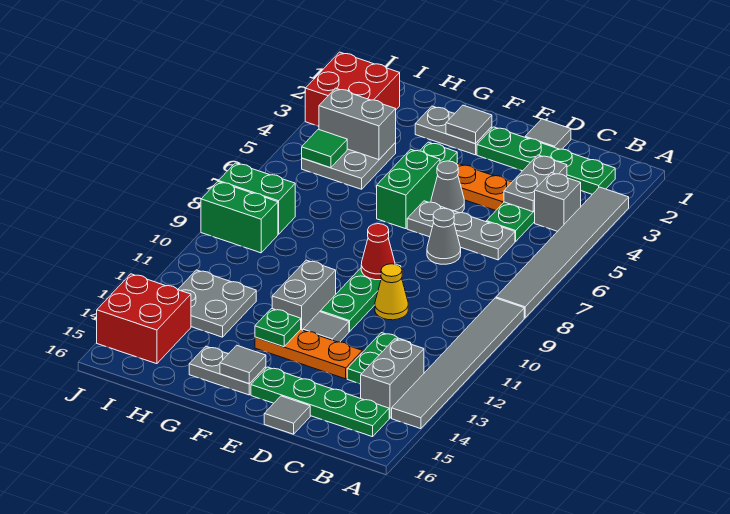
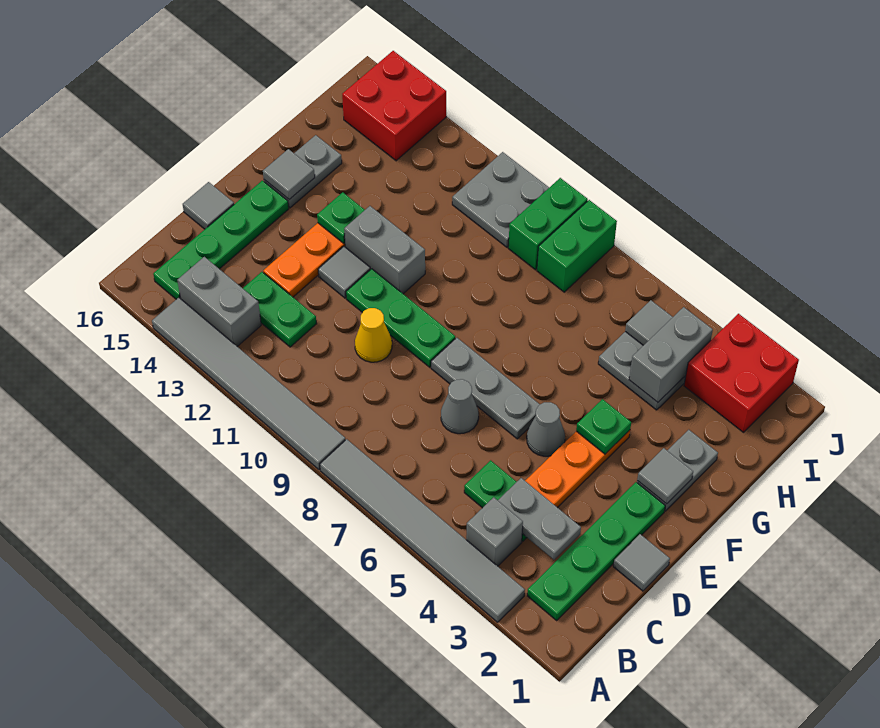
grey plate C6:E6 level 1 -> grey plate E6:E8 level 1
red cone E9 level 2 -> none
green brick F5:F6 level 1 -> none
grey plate H12:I13 level 1 -> grey plate I10:J11 level 1
green tile I5 level 2 -> grey tile I5 level 2

